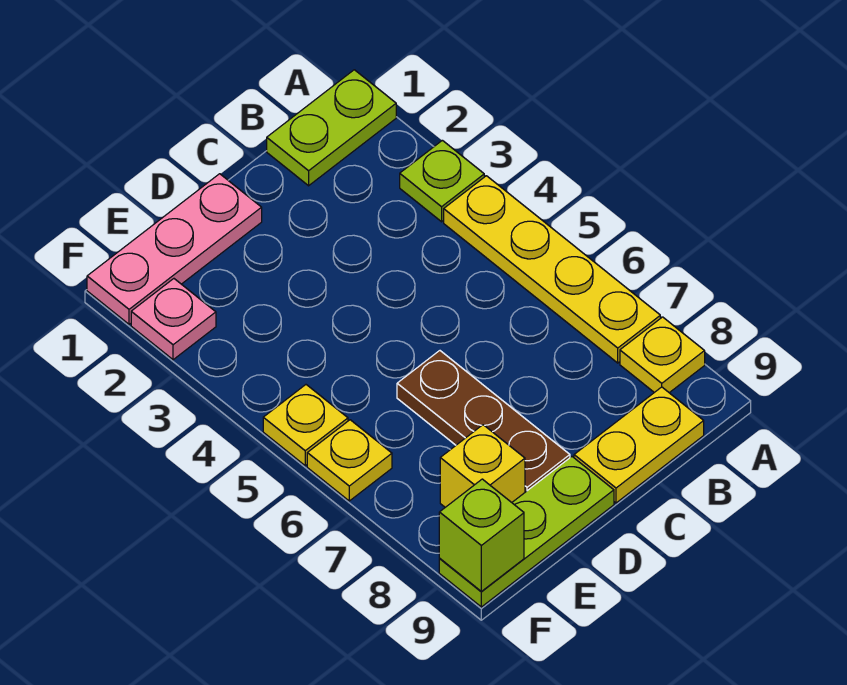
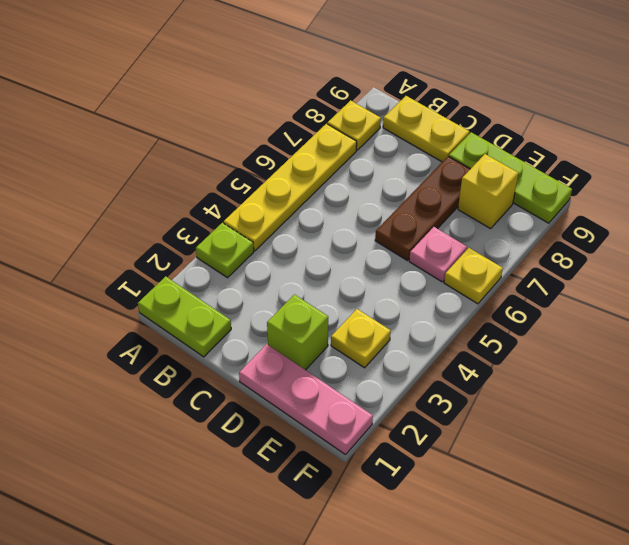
pink plate F2 level 1 -> pink plate E6 level 1
yellow plate F5 level 1 -> yellow plate E3 level 1
lime brick F9 level 2 -> lime brick D2 level 1

